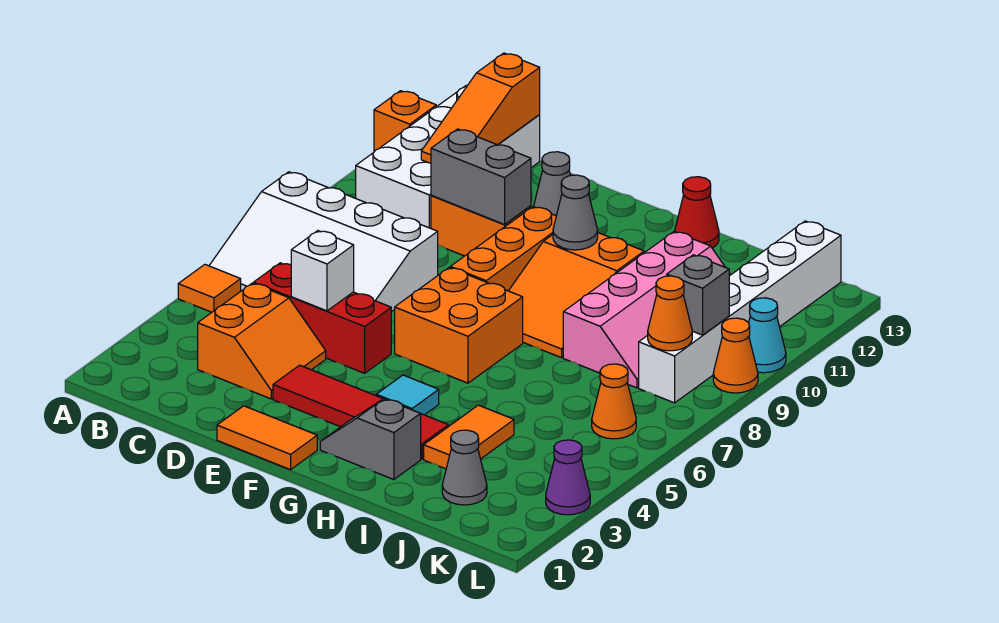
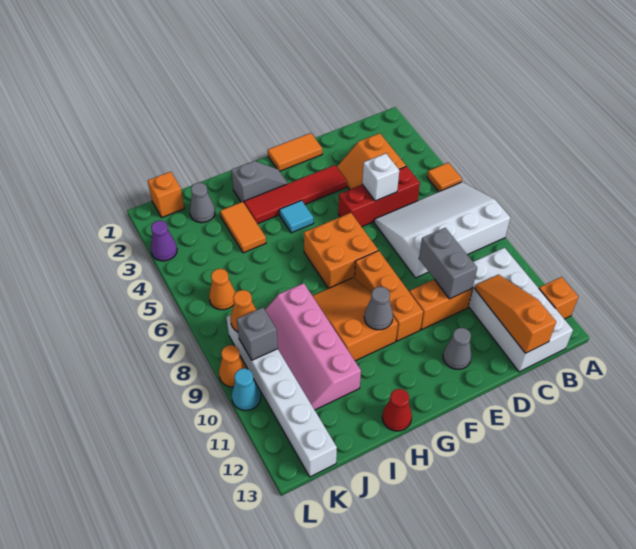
grey brick D10:E10 level 2 -> grey brick D9:D10 level 2
none -> orange brick K1 level 1

